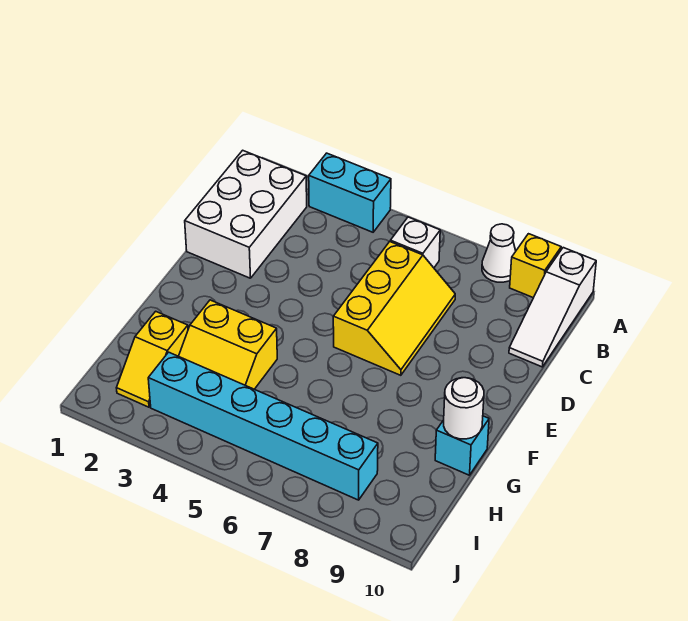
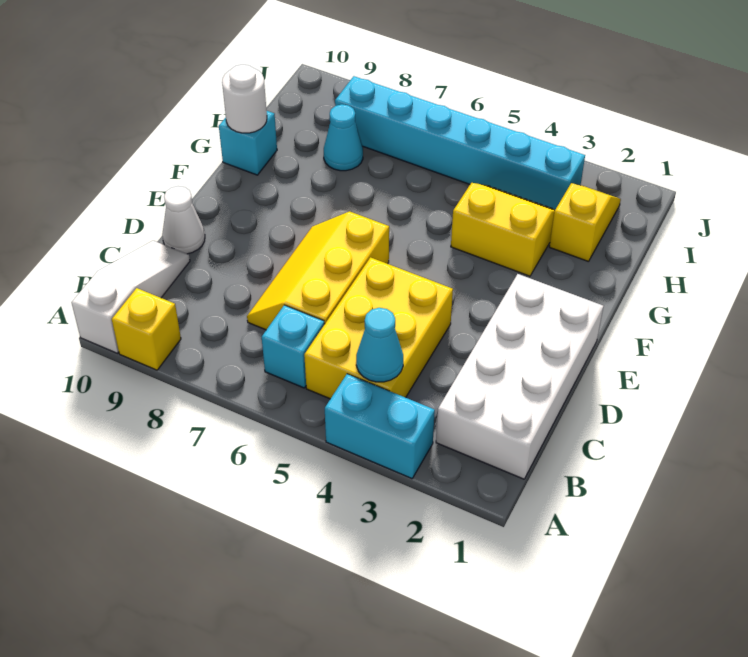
white cone A8 level 1 -> white cone D10 level 1
white brick B1:D2 level 1 -> white brick B1:E2 level 1
none -> yellow brick B4:D5 level 1
none -> cyan cone B4 level 2
white brick B6 level 1 -> cyan brick B6 level 1
none -> cyan cone H8 level 1

